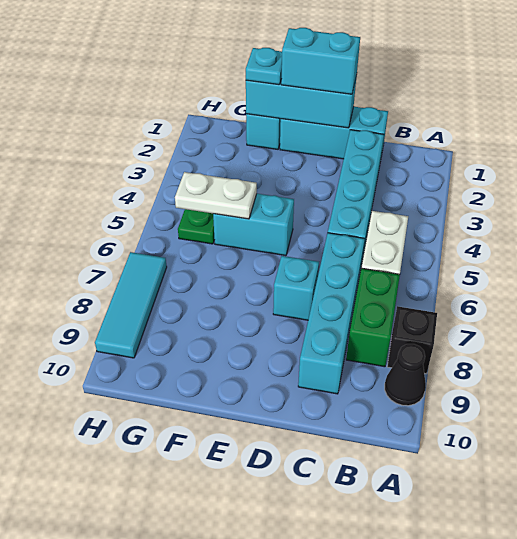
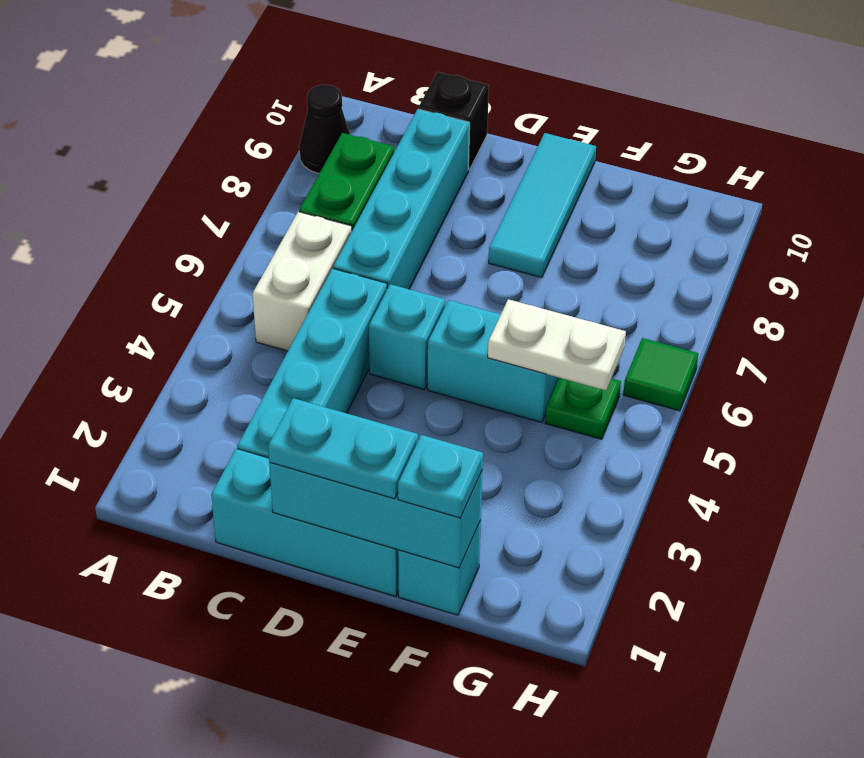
black brick A8 level 1 -> black brick C10 level 1
cyan brick D1:E1 level 3 -> cyan plate D1:E1 level 3
cyan brick D7 level 1 -> cyan brick D5 level 1
none -> green tile H6 level 1
cyan tile H7:H9 level 1 -> cyan tile E8:E10 level 1

